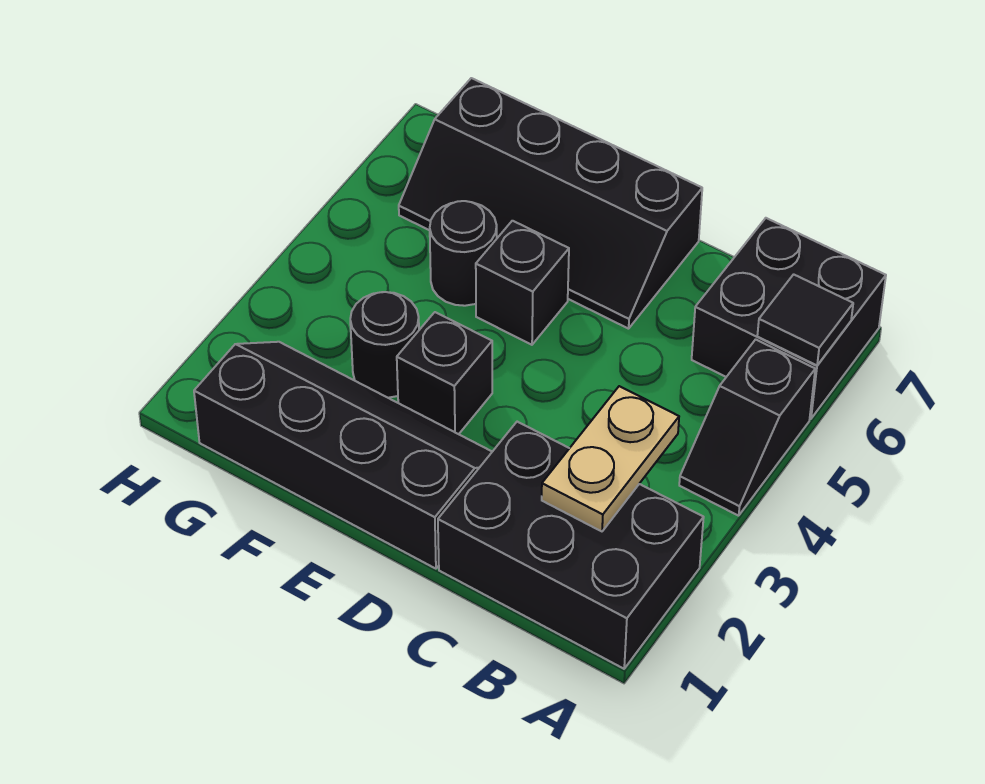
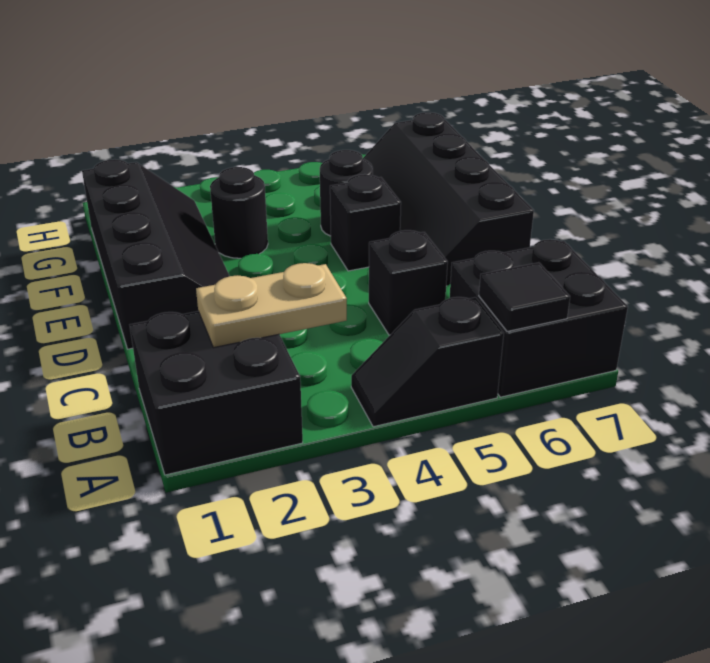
black brick A1:C2 level 1 -> black brick A1:B2 level 1
black brick E3 level 1 -> black brick C5 level 1

